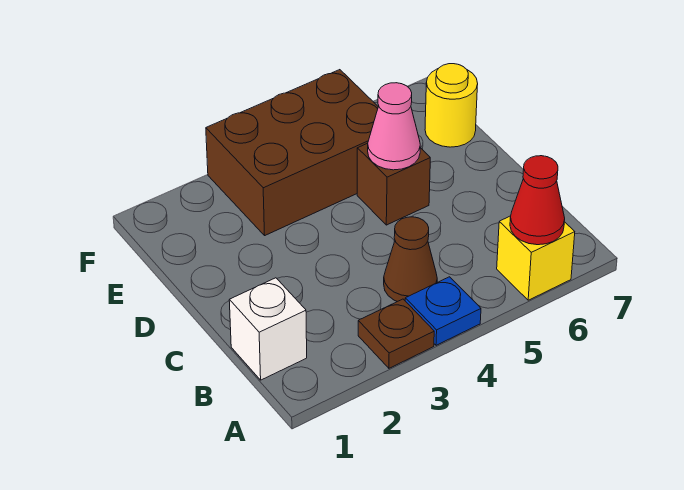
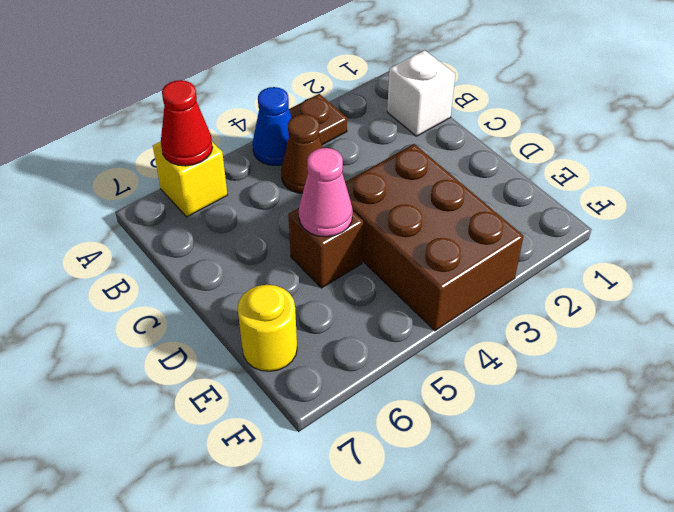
blue plate A4 level 1 -> blue cone A4 level 1
brown brick E3:F5 level 1 -> brown brick D3:F4 level 1

